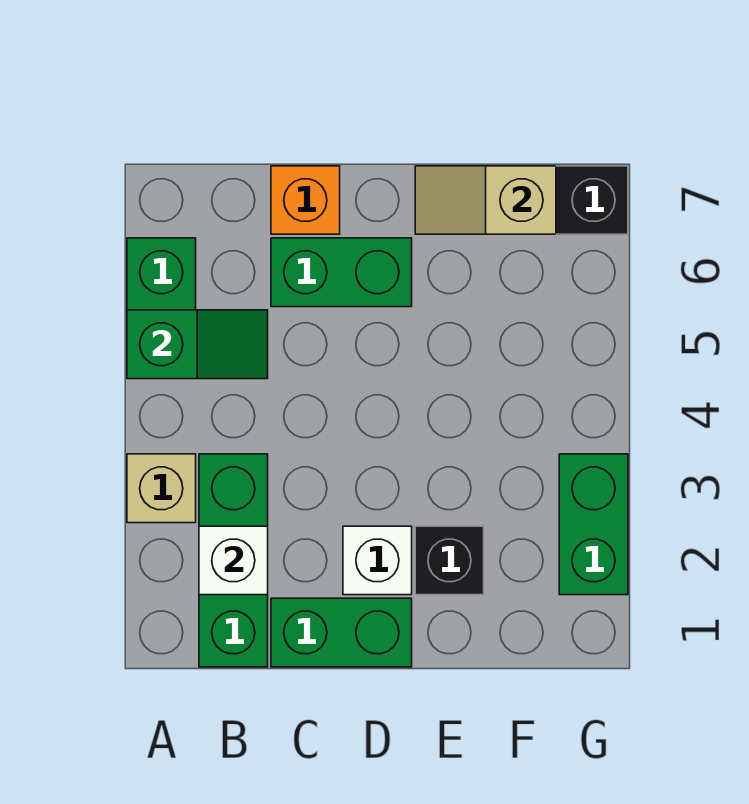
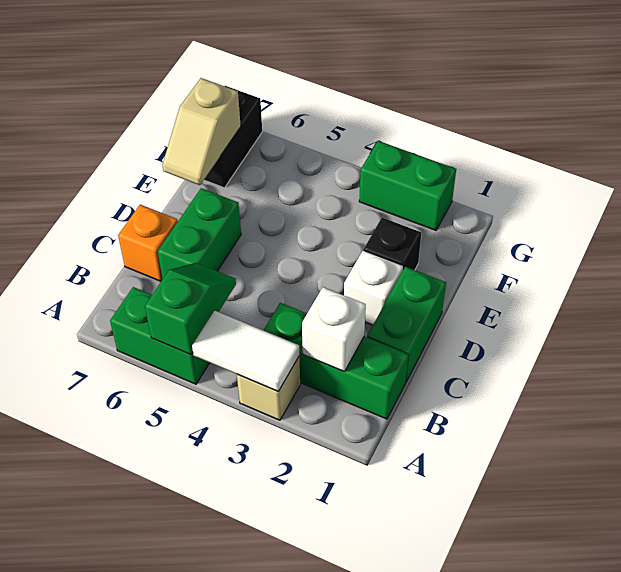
none -> white tile A3:A4 level 2

